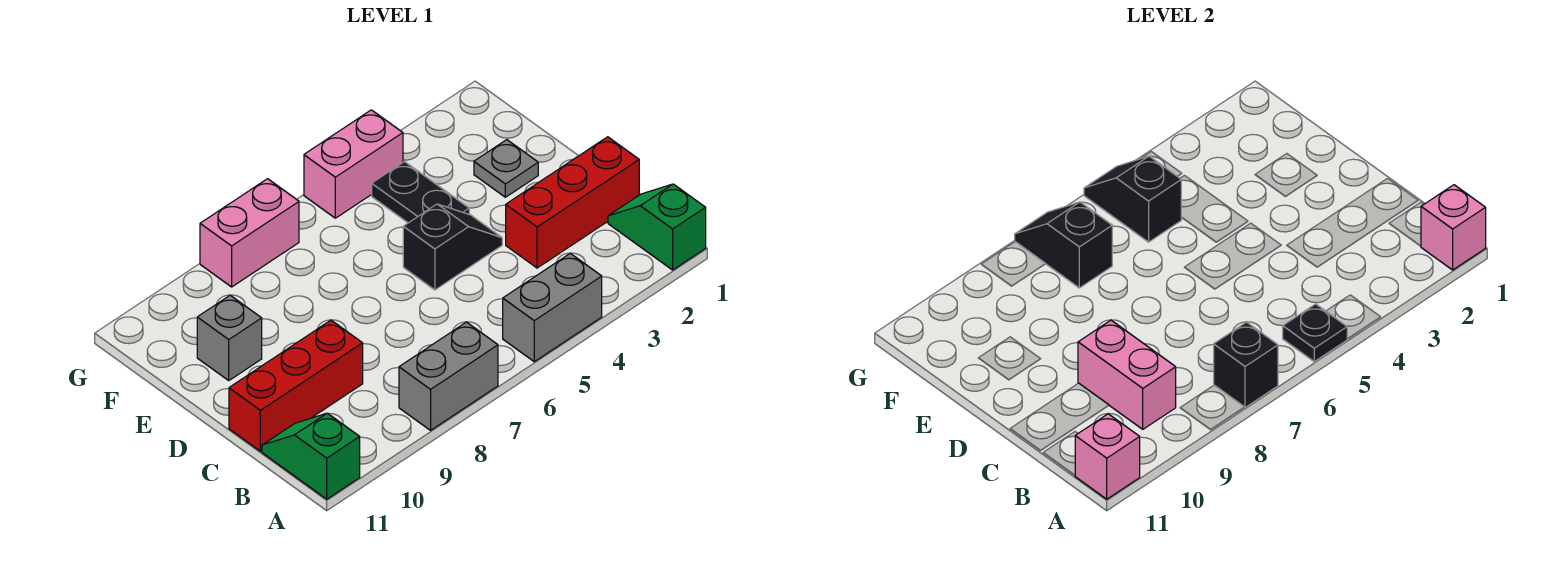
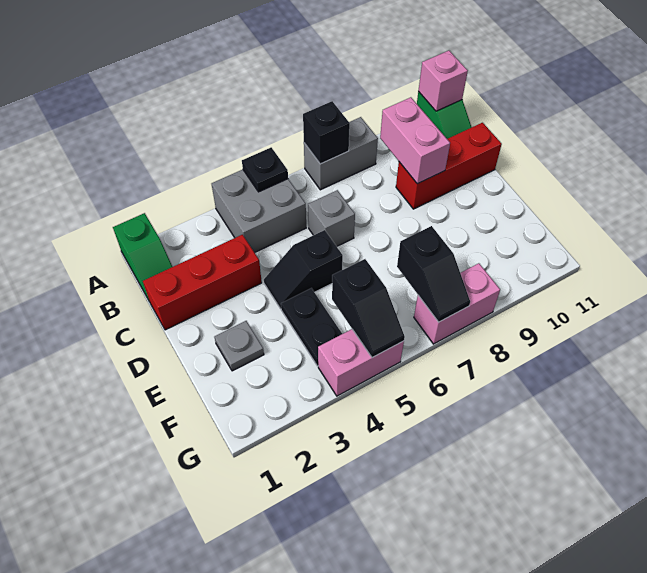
pink brick A1 level 2 -> none
grey brick A4:A5 level 1 -> grey brick A4:B5 level 1
grey brick E10 level 1 -> grey brick C6 level 1

